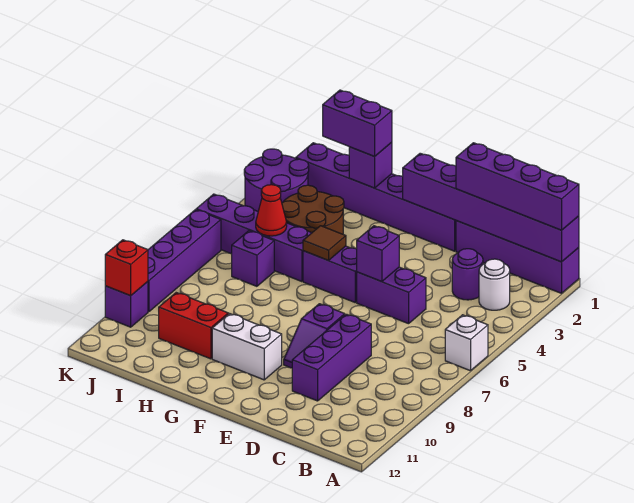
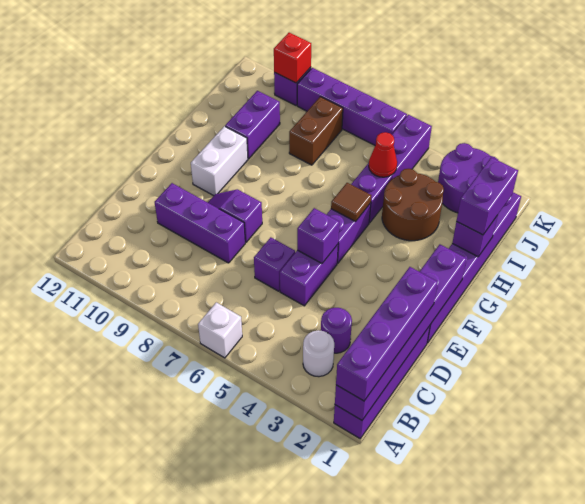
red brick H10:I10 level 1 -> purple brick H10:I10 level 1
purple brick I6 level 1 -> purple brick D6 level 1
none -> brown brick I8:J8 level 1

